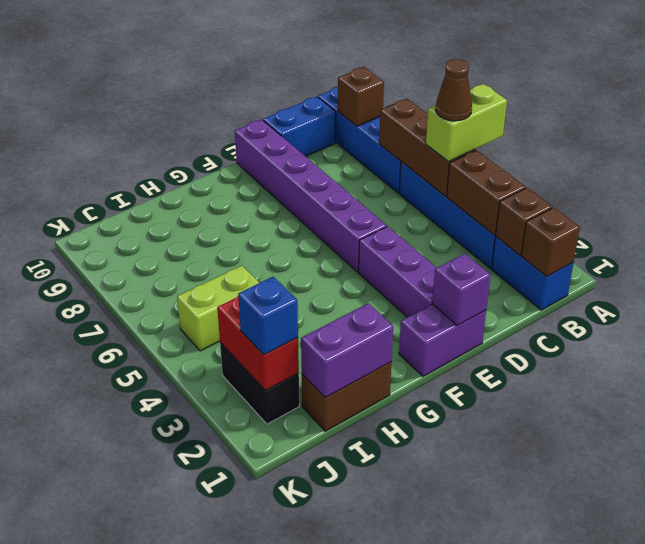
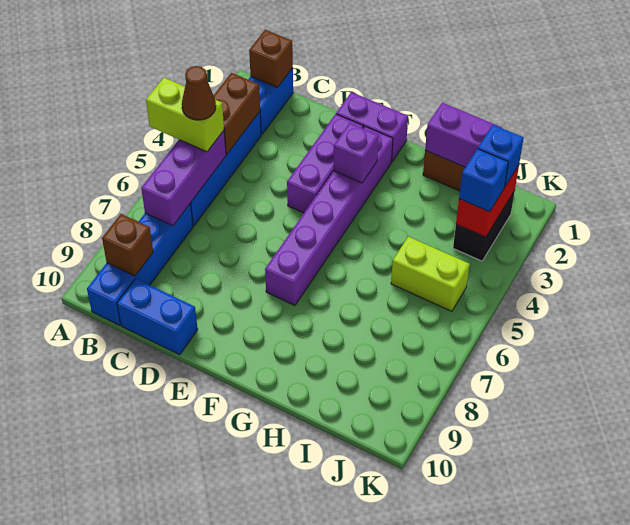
brown brick B2 level 2 -> none
brown brick B5:B7 level 2 -> purple brick B5:B7 level 2
purple brick E1 level 2 -> purple brick F3 level 2
purple brick E5:E10 level 1 -> purple brick F2:F7 level 1
none -> blue brick J3 level 3

